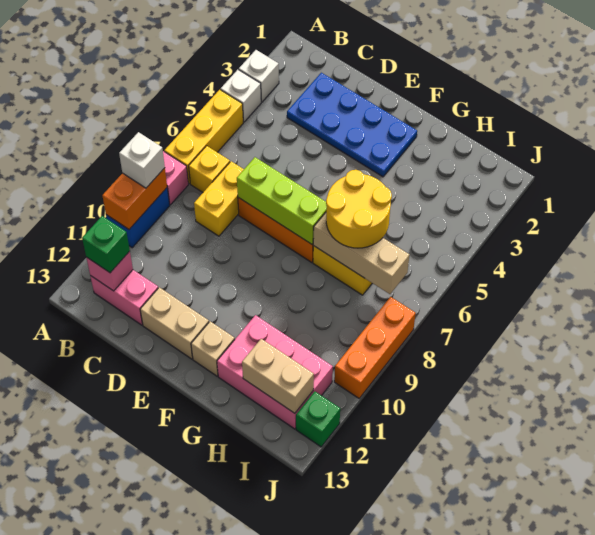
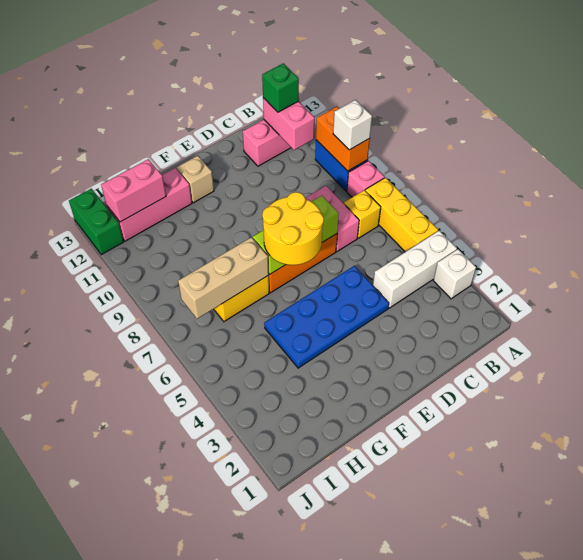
white brick A4 level 1 -> white brick A4:C4 level 1
pink brick B12 level 2 -> pink brick B11:B12 level 2
blue plate C2:F3 level 1 -> blue plate D4:G5 level 1
yellow brick C7:C8 level 1 -> pink brick C7:C8 level 1
tan brick D12:E12 level 1 -> none
yellow round brick G6:H7 level 3 -> yellow round brick E6:F7 level 3
pink brick G11:I12 level 1 -> pink brick G12:I12 level 1
tan brick H12:I12 level 2 -> pink brick H12:I12 level 2
orange brick J8:J10 level 1 -> none
green brick J12 level 1 -> green brick J12:J13 level 1

